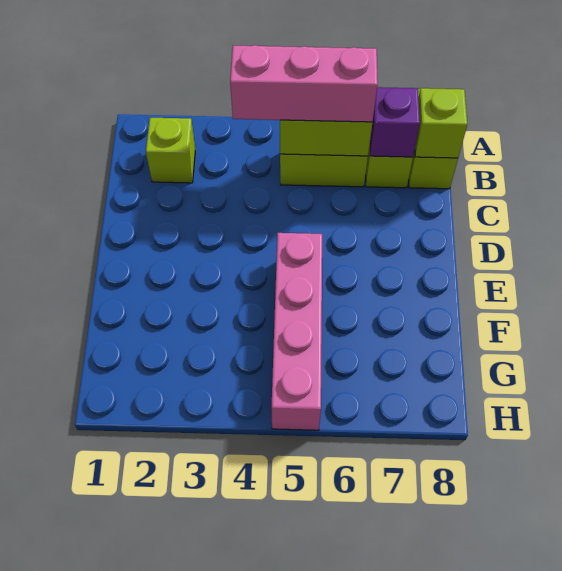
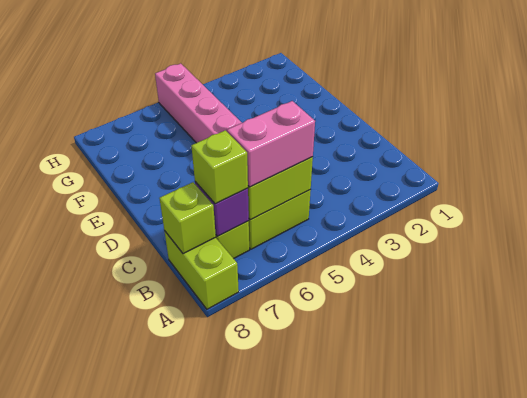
lime brick B2 level 1 -> lime brick B7 level 3
pink brick B4:B6 level 3 -> pink brick B5:B6 level 3

